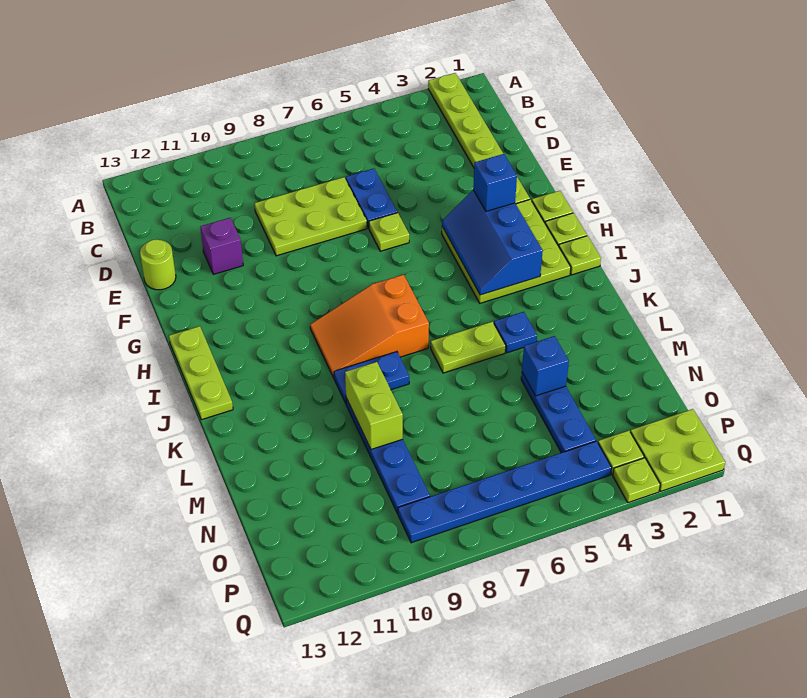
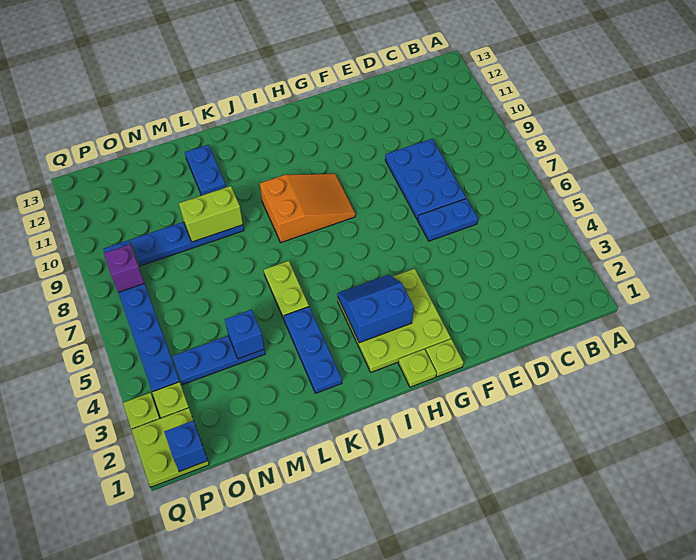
lime plate A2:F2 level 1 -> none
lime plate D7:E9 level 1 -> blue plate D7:E9 level 1
purple brick E11 level 1 -> purple brick P8 level 2
lime round brick E13 level 1 -> none
lime plate F6 level 1 -> none
blue slope G3:I4 level 2 top 3 -> blue slope H3:I4 level 2 top 3
blue brick G3 level 3 -> blue brick P1 level 2
lime plate H13:J13 level 1 -> none
lime plate I1 level 1 -> none
orange slope I7:J9 level 1 top 7 -> orange slope H8:J9 level 1 top J
blue plate K4 level 1 -> blue plate K2:K4 level 1
blue plate K8:K9 level 1 -> blue plate L11:L12 level 1

